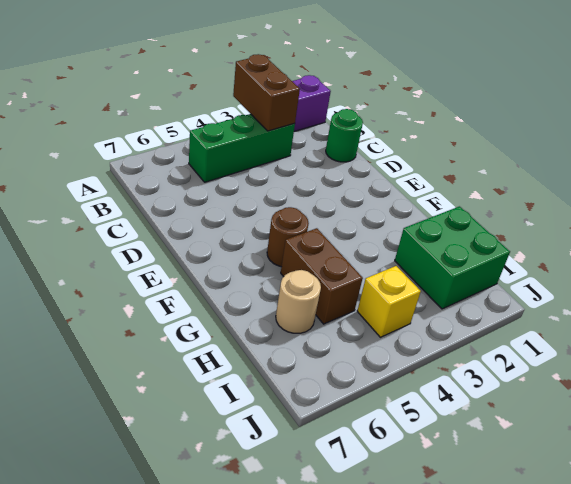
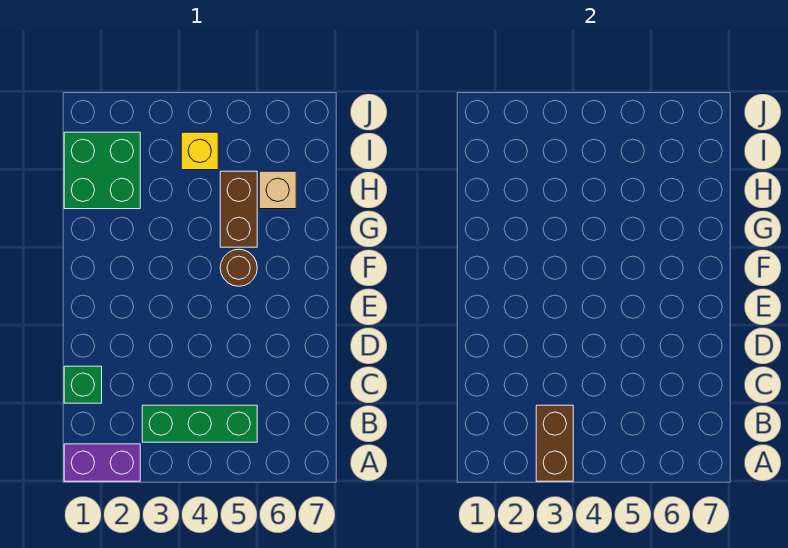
green round brick C1 level 1 -> green brick C1 level 1
tan round brick H6 level 1 -> tan brick H6 level 1

